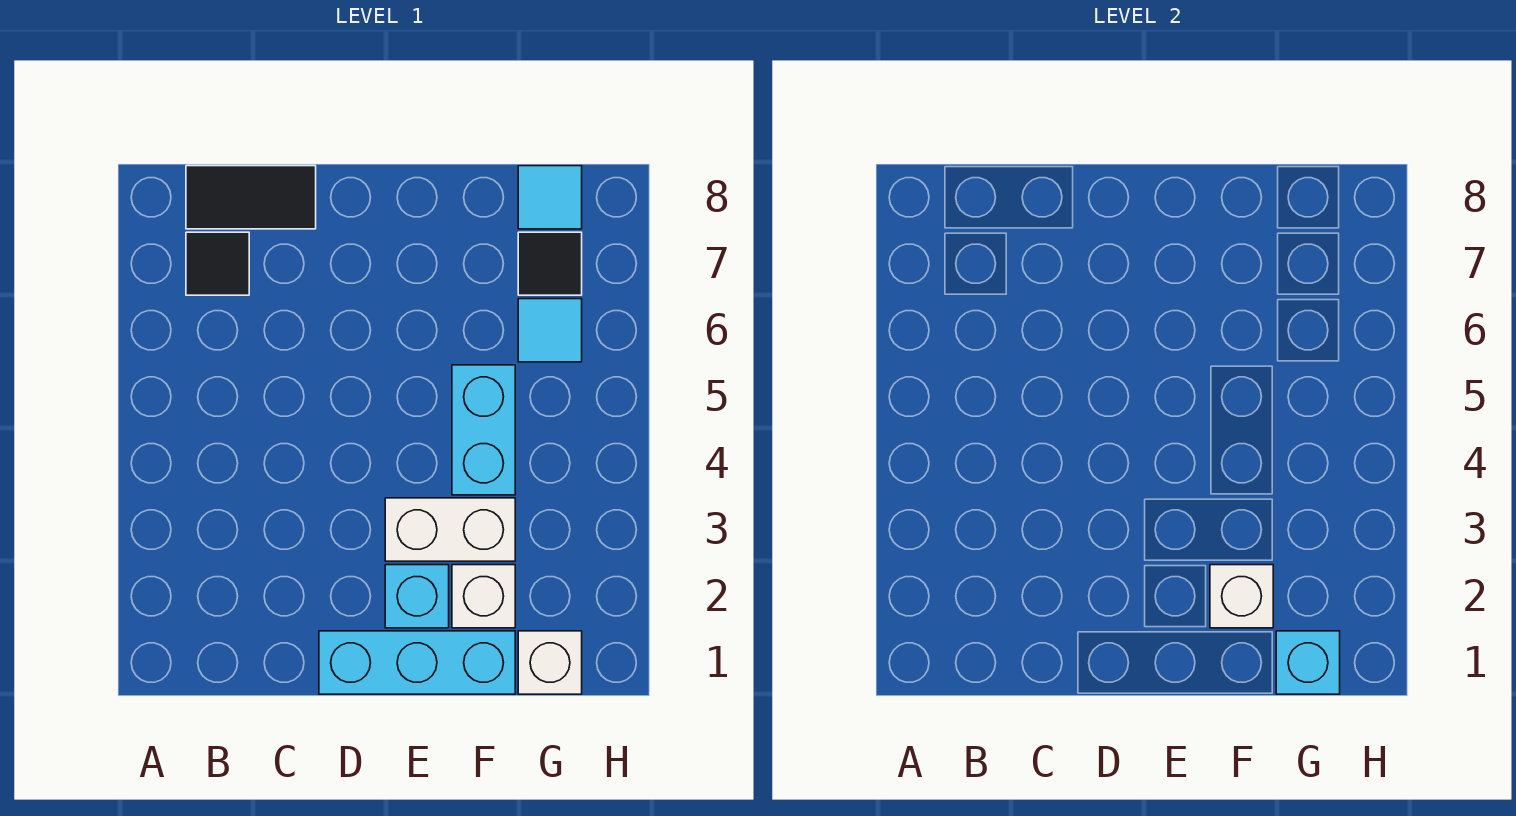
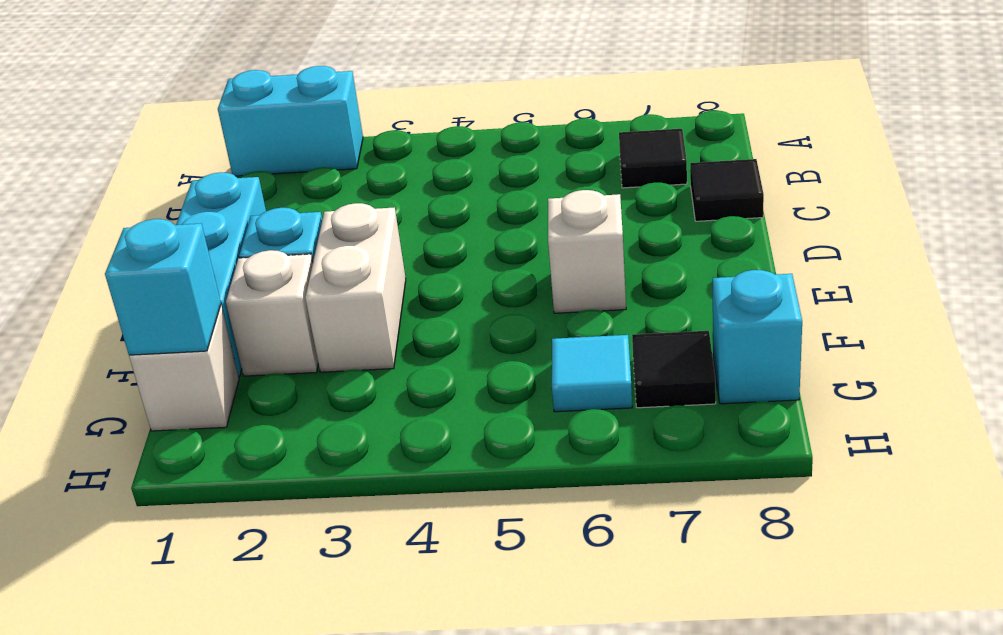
black tile B8:C8 level 1 -> black tile C8 level 1
white brick F2 level 2 -> white brick E6 level 1
cyan brick F4:F5 level 1 -> cyan brick A1:A2 level 1
cyan tile G8 level 1 -> cyan brick G8 level 1

